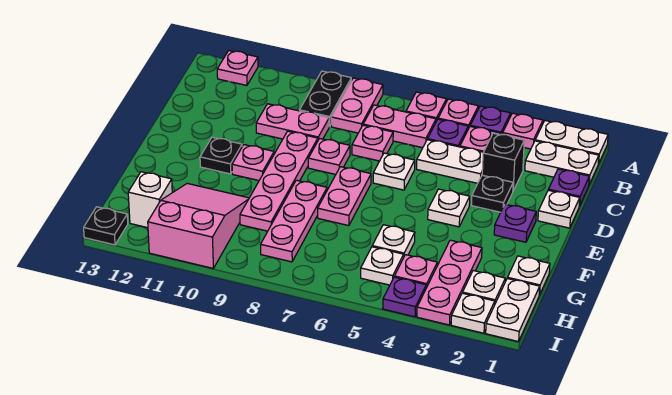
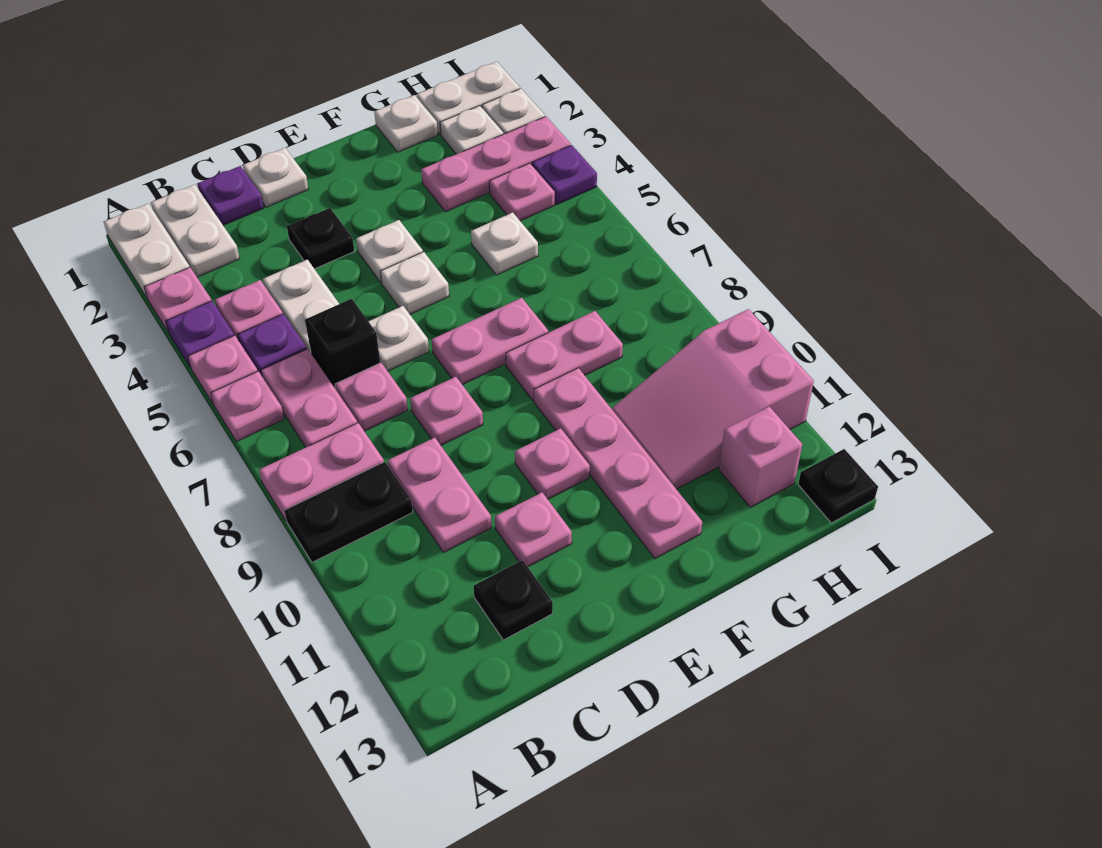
pink plate A12 level 1 -> pink plate D11 level 1
black brick C3 level 1 -> black brick C6 level 1
pink plate D9:G9 level 1 -> pink plate F9:F12 level 1
purple plate E2 level 1 -> none
black plate E11 level 1 -> black plate C12 level 1
pink plate F8:H8 level 1 -> pink plate F8:G8 level 1
white plate H5 level 1 -> white plate E5 level 1
white brick H12 level 1 -> pink brick H12 level 1

